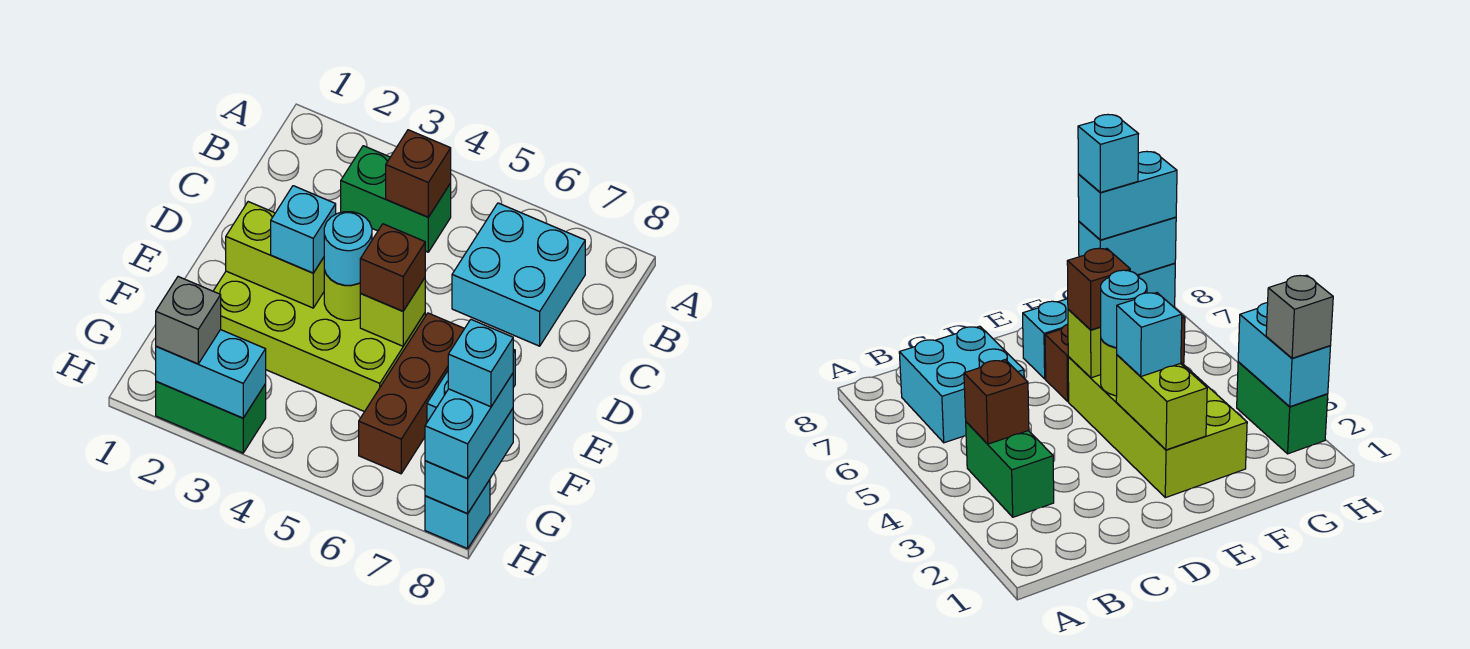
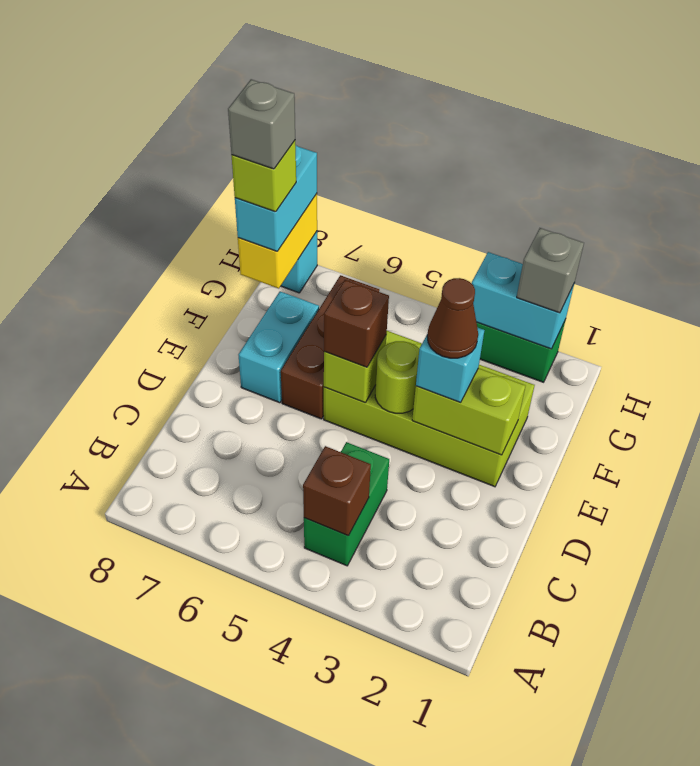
green brick B3:B4 level 1 -> green brick B4:C4 level 1
cyan brick B6:C7 level 1 -> none
none -> brown cone E3 level 4
cyan round brick E4 level 3 -> none
cyan brick G8:H8 level 2 -> yellow brick G8:H8 level 2
cyan brick G8 level 4 -> lime brick G8 level 4
none -> grey brick G8 level 5

